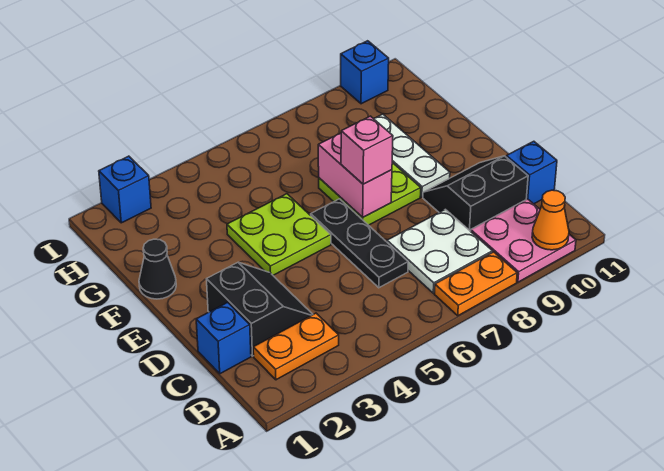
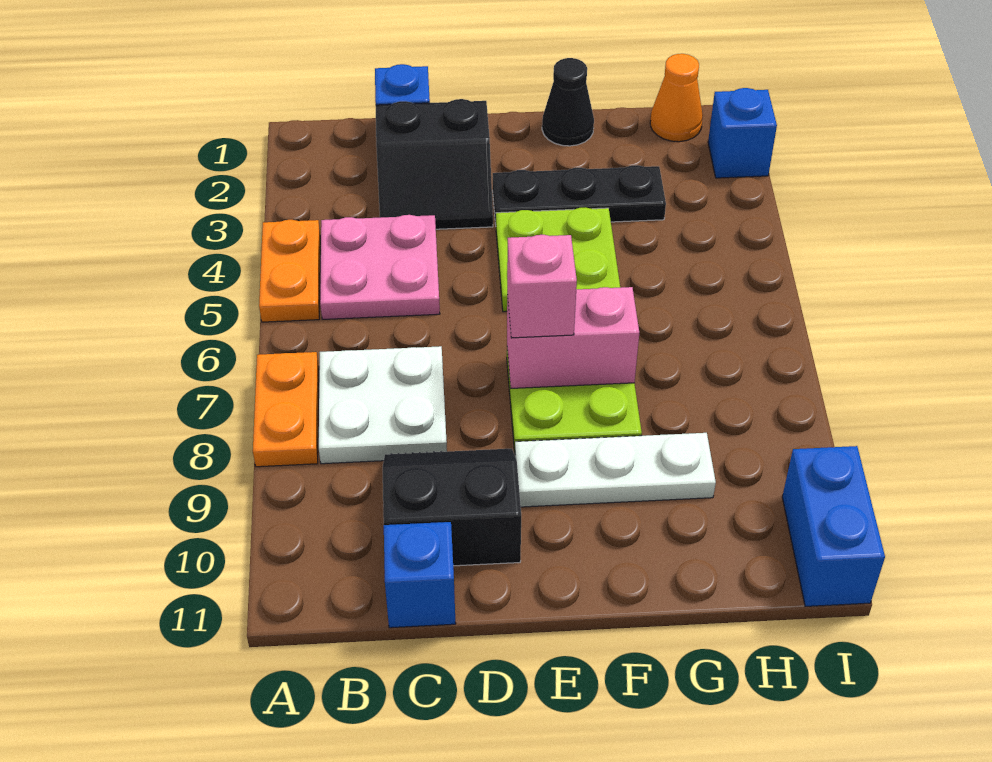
pink plate A9:B10 level 1 -> pink plate B4:C5 level 1
orange cone A10 level 2 -> orange cone H1 level 1
orange plate B2:B3 level 1 -> orange plate A4:A5 level 1
black plate C6:E6 level 1 -> black plate E3:G3 level 1
black slope C9:D10 level 1 top C -> black slope C9:D10 level 1 top 10
blue brick I10 level 1 -> blue brick I10:I11 level 1

